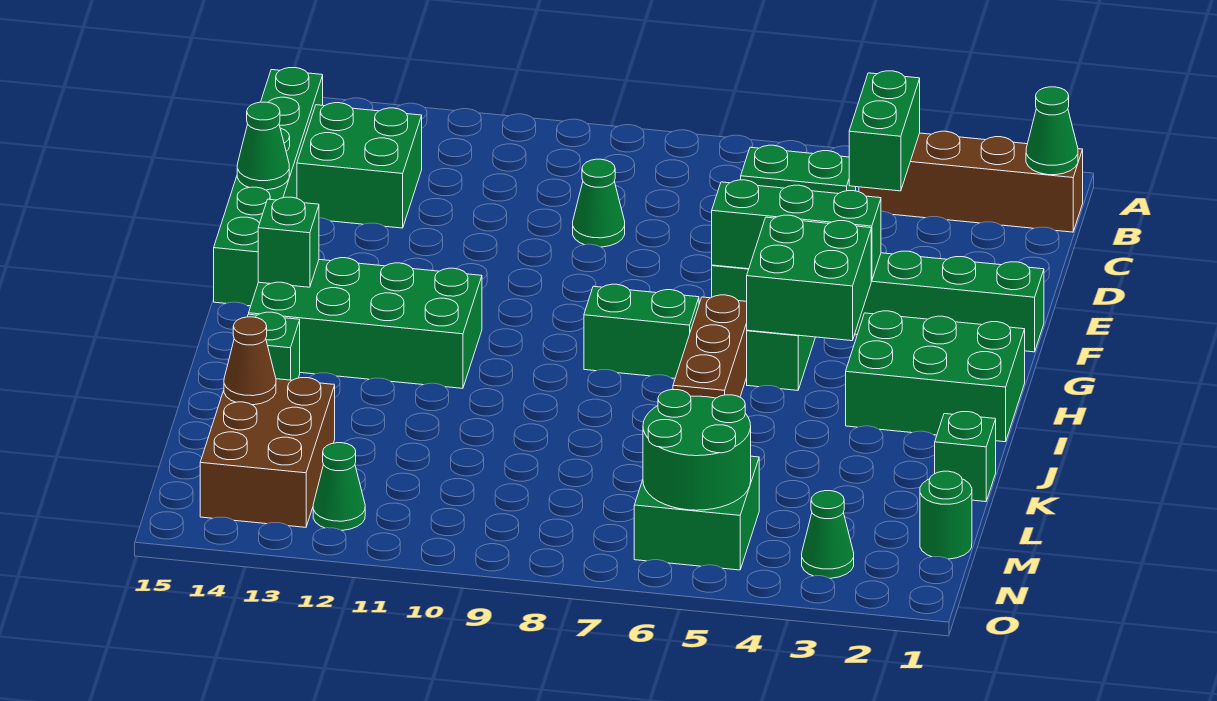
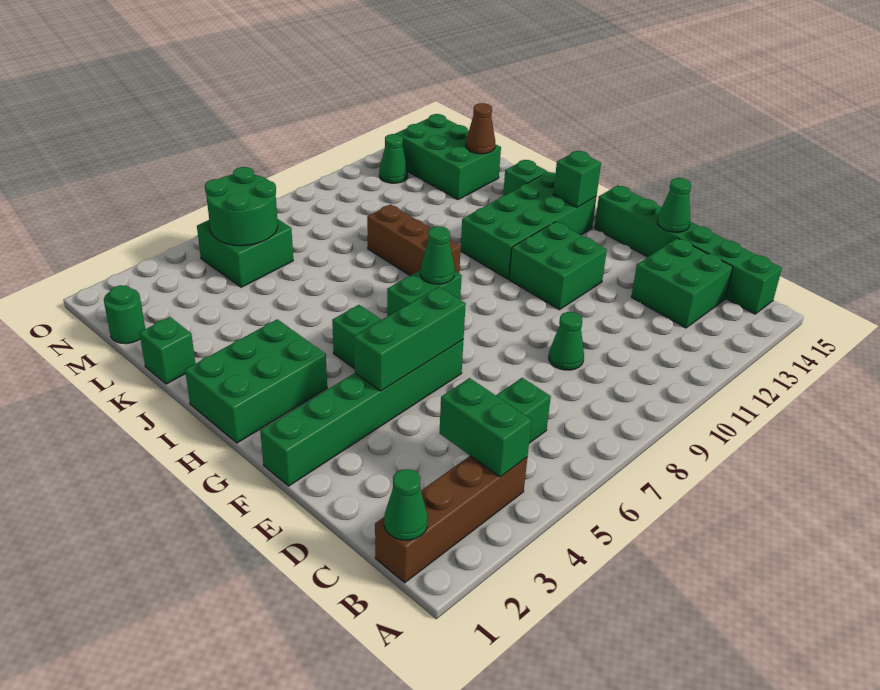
green brick G4:H5 level 2 -> green brick F11:G12 level 1
brown brick H6:J6 level 1 -> brown brick I9:K9 level 1
brown brick L13:N14 level 1 -> green brick L13:N14 level 1
green cone N3 level 1 -> green cone H8 level 2

